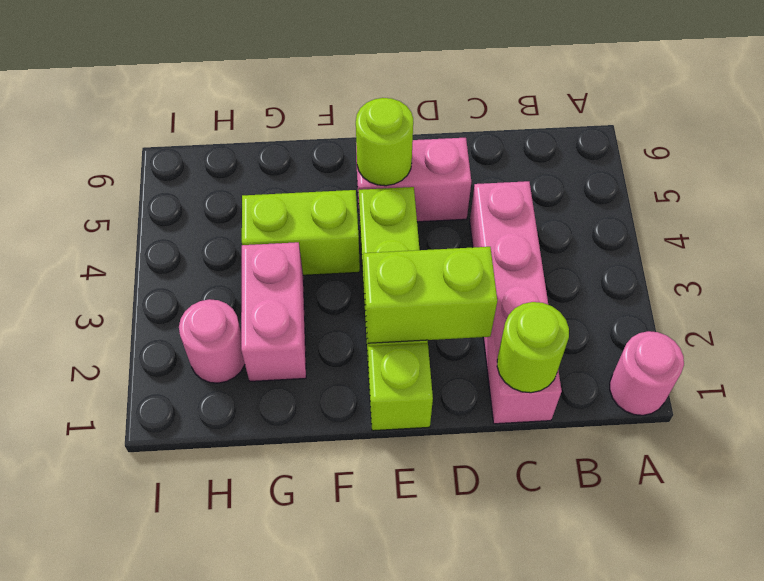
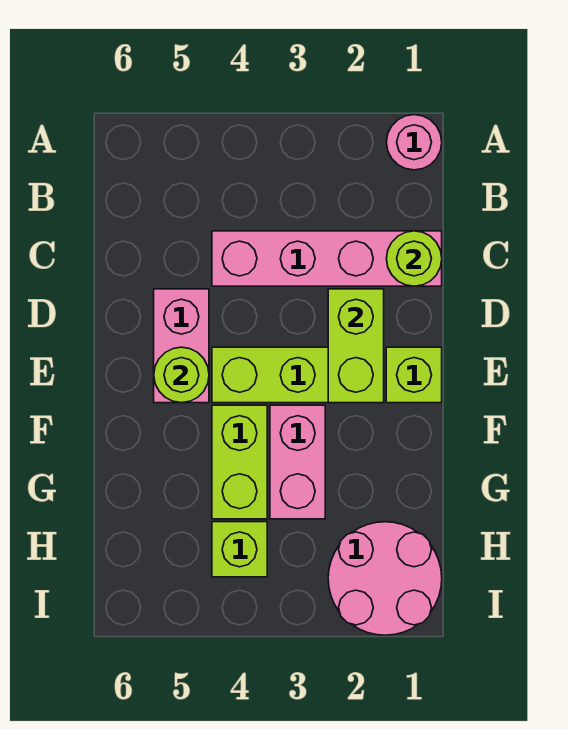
pink brick G2:G3 level 1 -> pink brick F3:G3 level 1
pink round brick H2 level 1 -> pink round brick H1:I2 level 1
none -> lime brick H4 level 1

